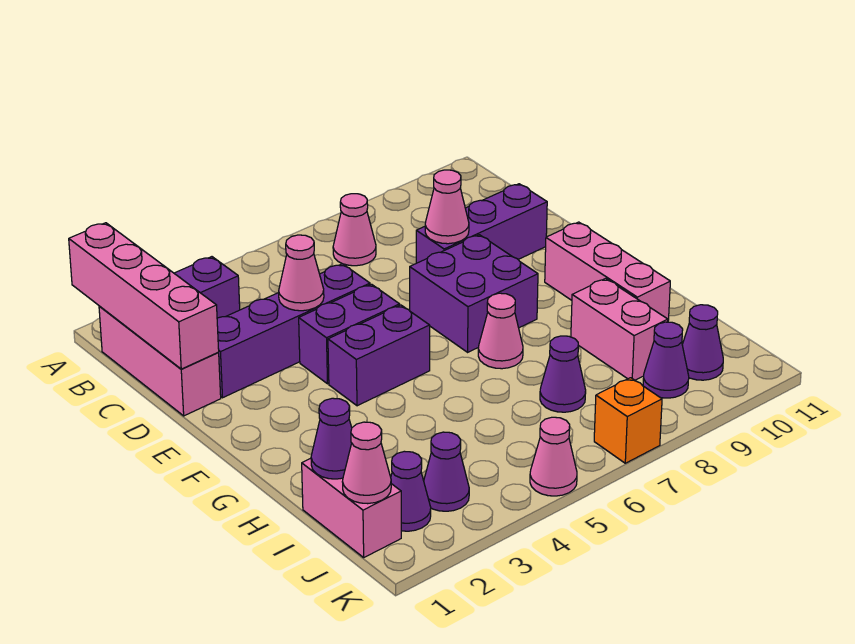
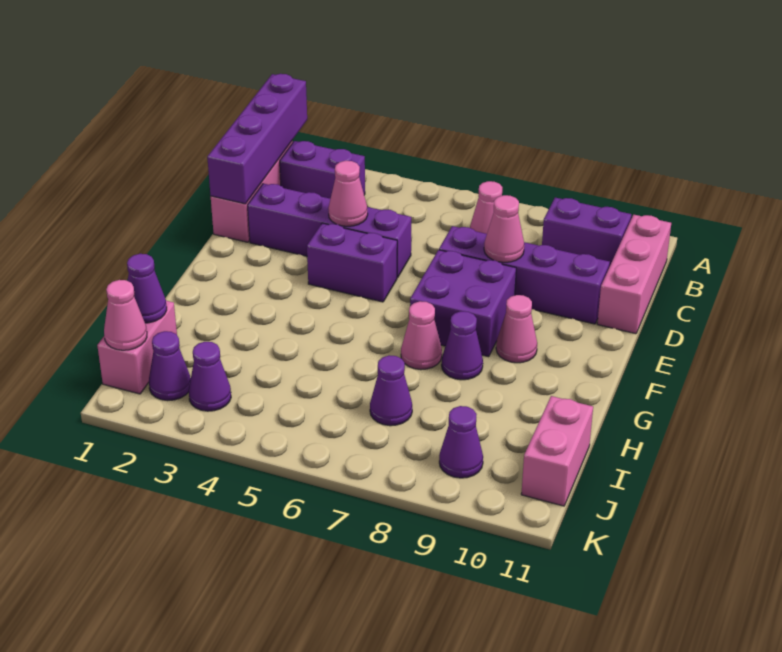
pink brick A1:D1 level 2 -> purple brick A1:D1 level 2
purple brick D8:D10 level 1 -> purple brick D7:D10 level 1
purple brick F4:F5 level 1 -> purple brick B9:B10 level 1
pink brick F10:H10 level 1 -> pink brick B11:D11 level 1
pink brick H9:I9 level 1 -> pink brick I11:J11 level 1
purple cone J10 level 1 -> purple cone G8 level 1
pink cone K5 level 1 -> pink cone F9 level 1
orange brick K7 level 1 -> none

